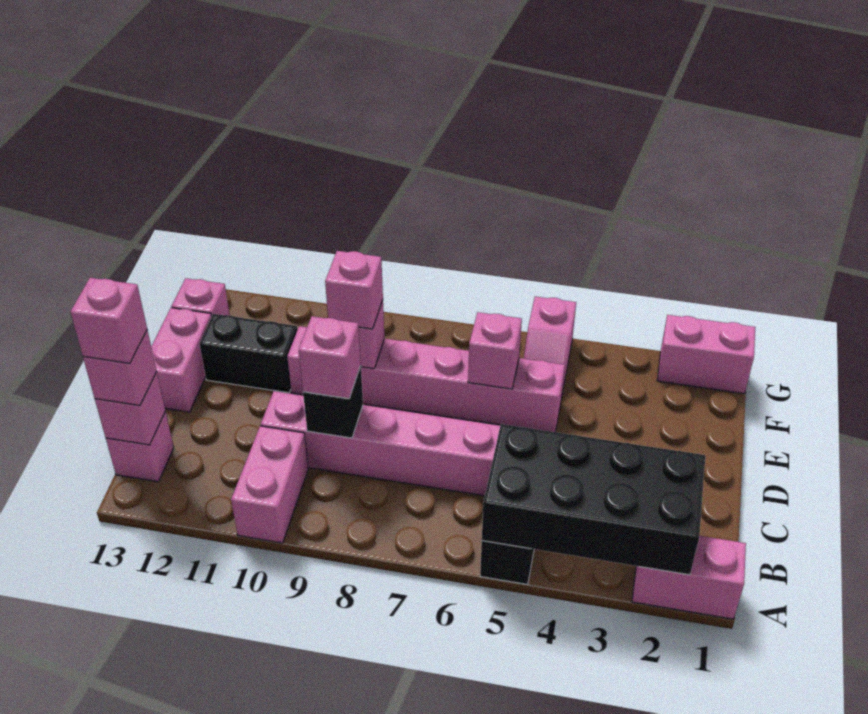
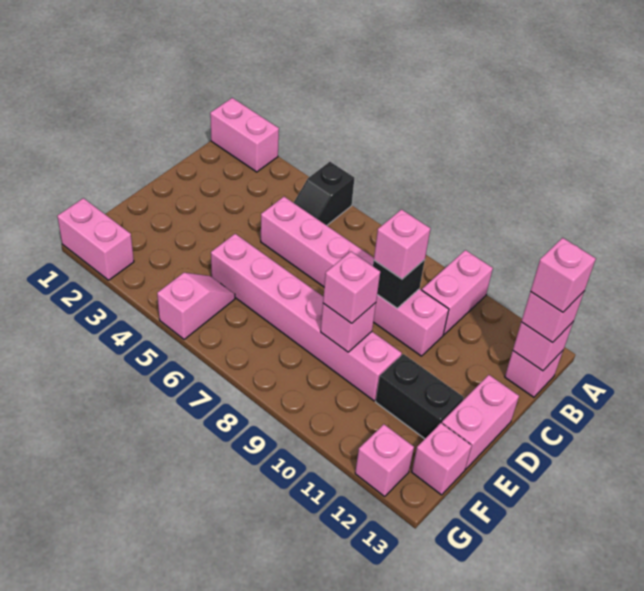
black brick A2:B5 level 2 -> none
pink brick E6 level 2 -> pink brick G12 level 1

